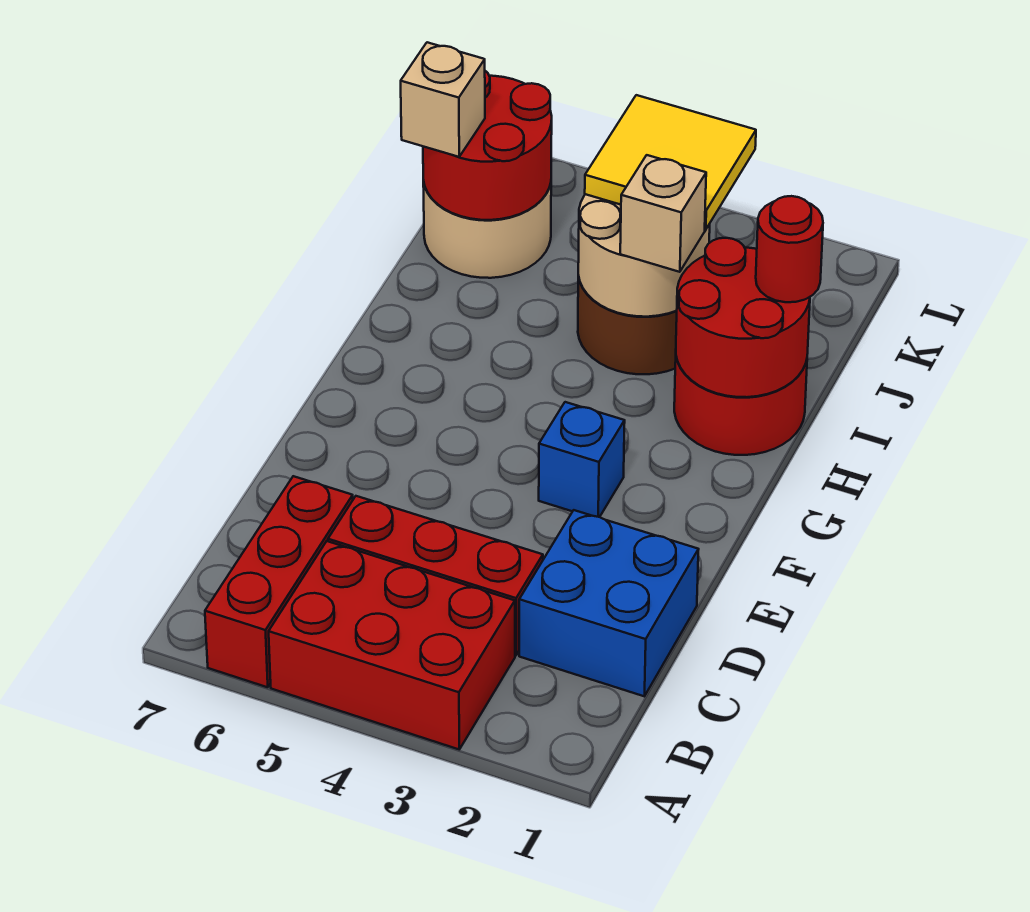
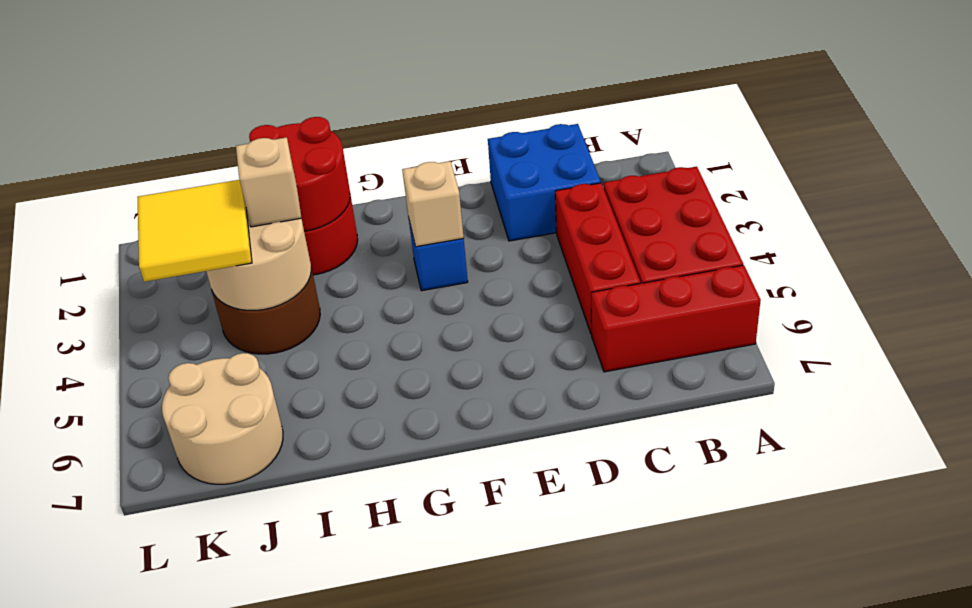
red round brick I1 level 3 -> none
red round brick J6:K7 level 2 -> none
tan brick J7 level 3 -> tan brick F3 level 2

